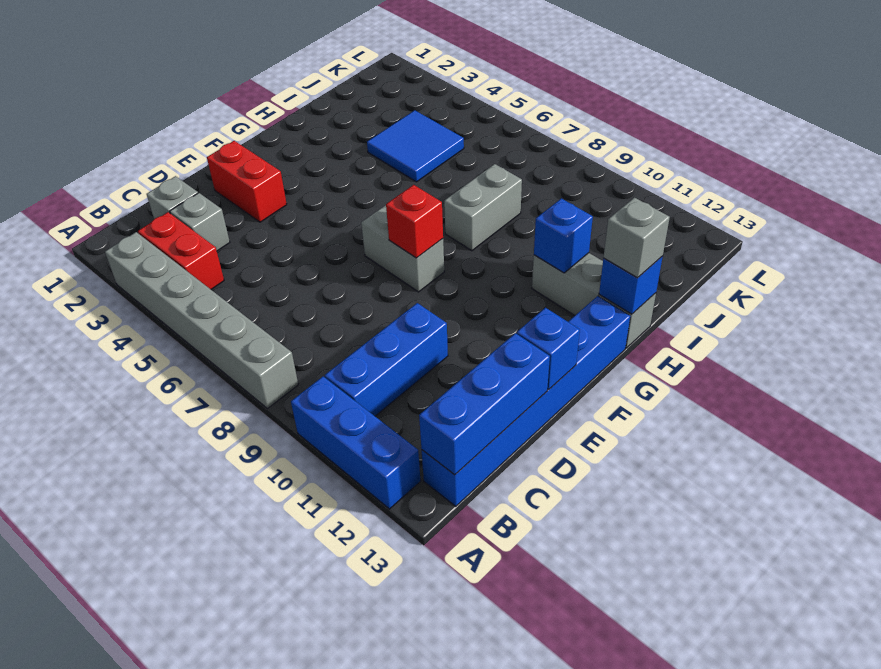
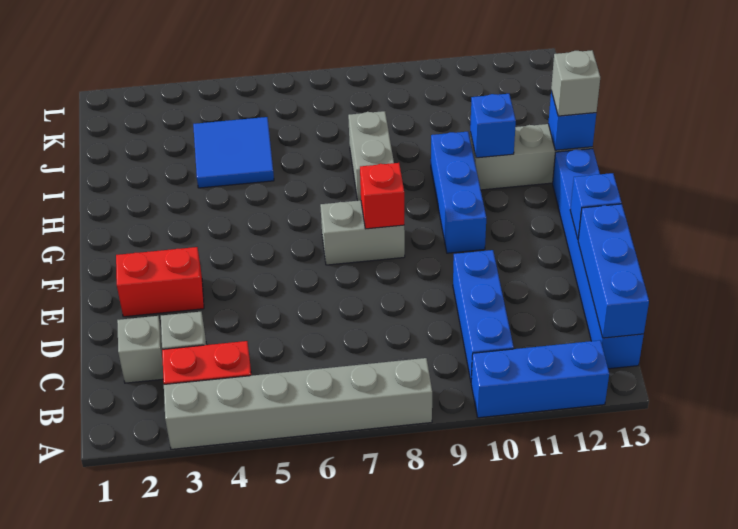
none -> blue brick F10:H10 level 1

